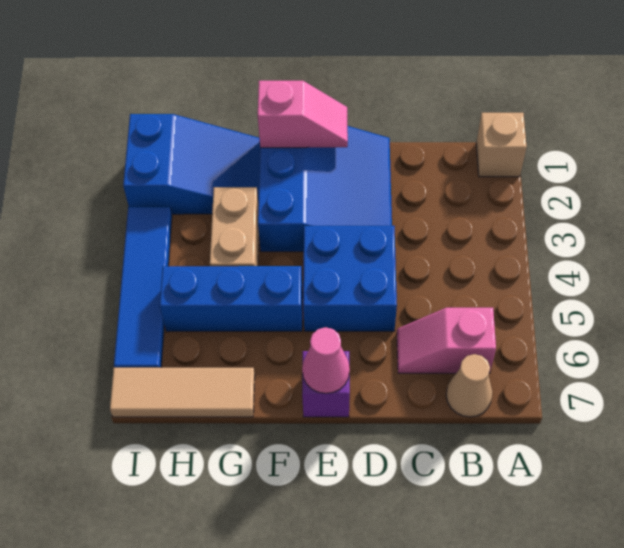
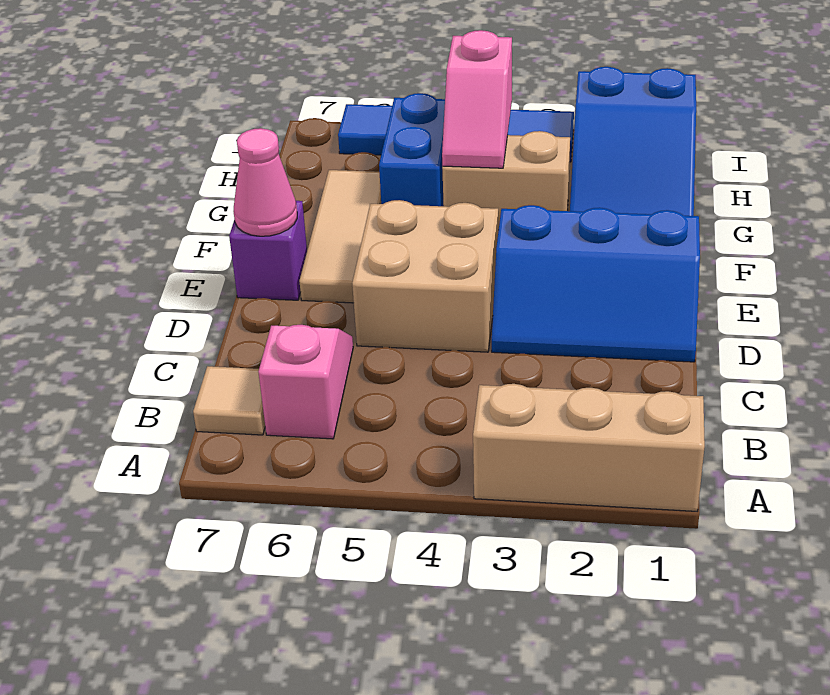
tan brick A1 level 1 -> tan brick A1:A3 level 1
tan cone B7 level 1 -> tan tile B7 level 1
blue slope D1:F3 level 1 top F -> blue slope D1:E3 level 1 top E
blue brick D4:E5 level 1 -> tan brick D4:E5 level 1
pink slope E1:F1 level 2 top F -> pink slope G4:H4 level 2 top H
blue brick F5:H5 level 1 -> blue brick G5:H5 level 1
tan tile G7:I7 level 1 -> tan tile E6:G6 level 1

